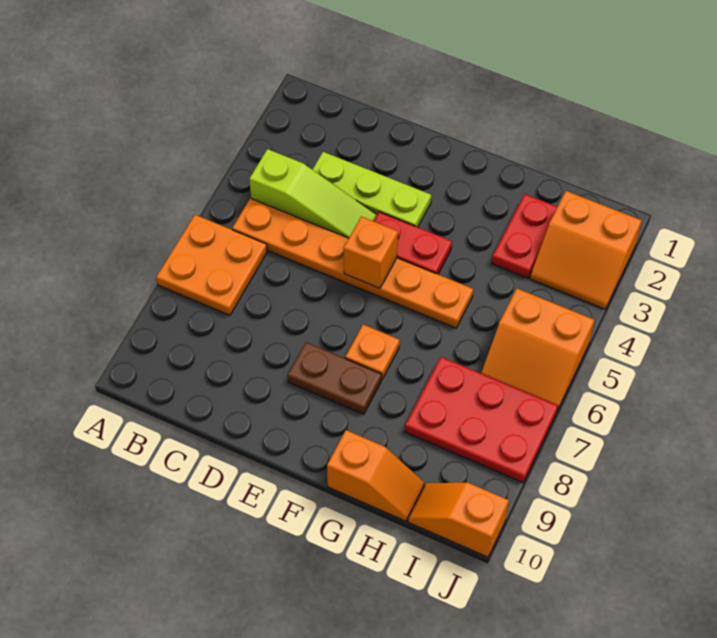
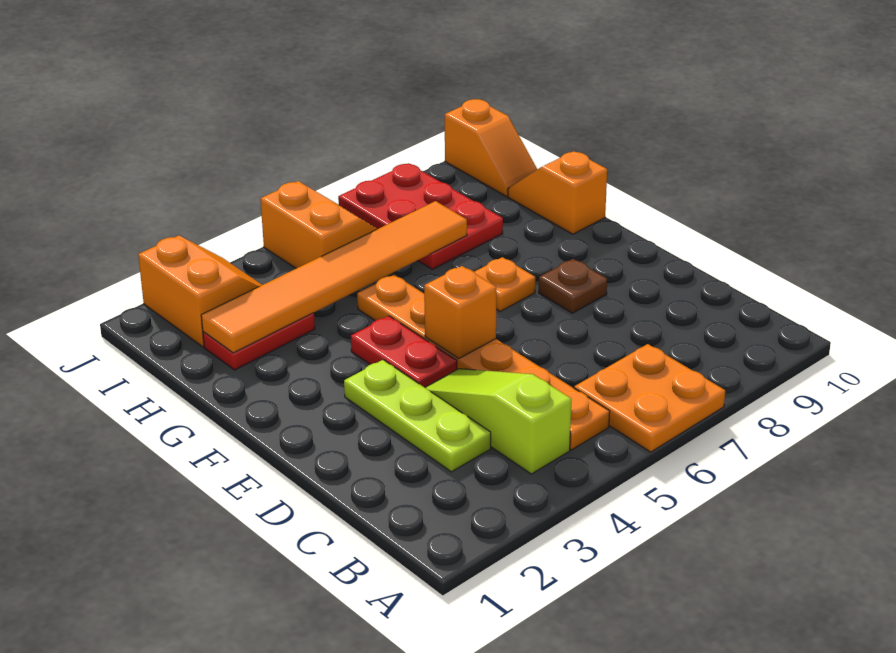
brown plate E8:F8 level 1 -> brown plate E8 level 1
none -> orange tile H2:H7 level 2

